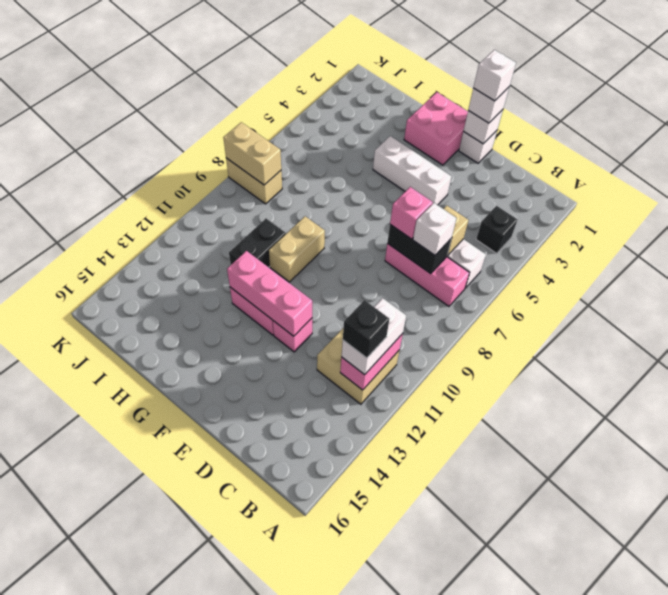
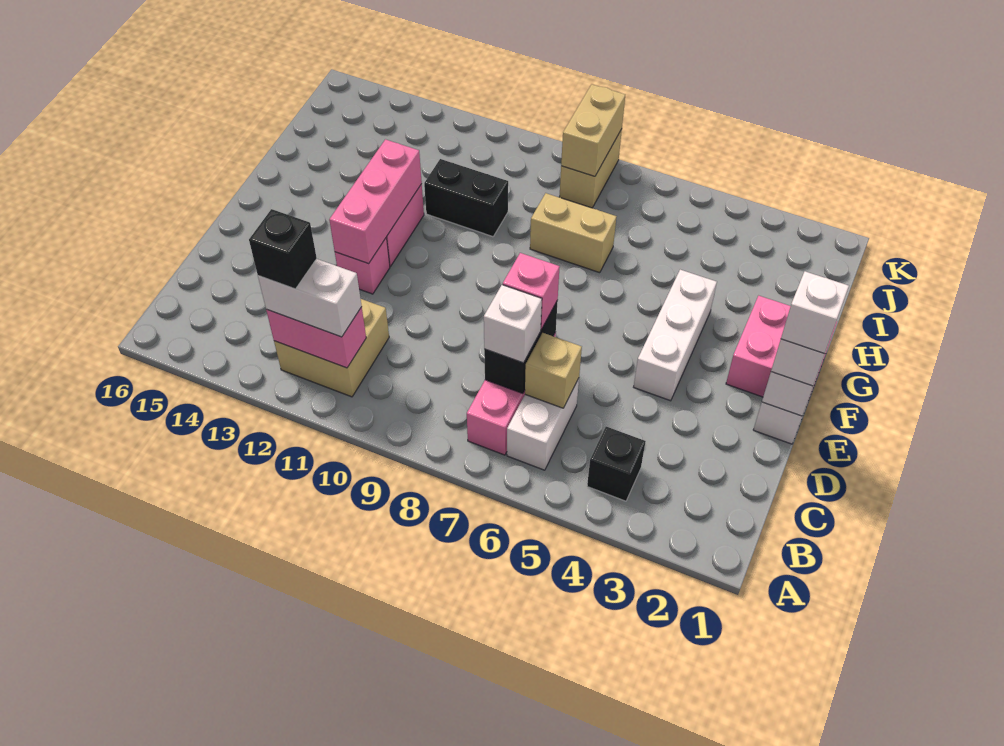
tan brick G9:G10 level 1 -> tan brick H7:H8 level 1

